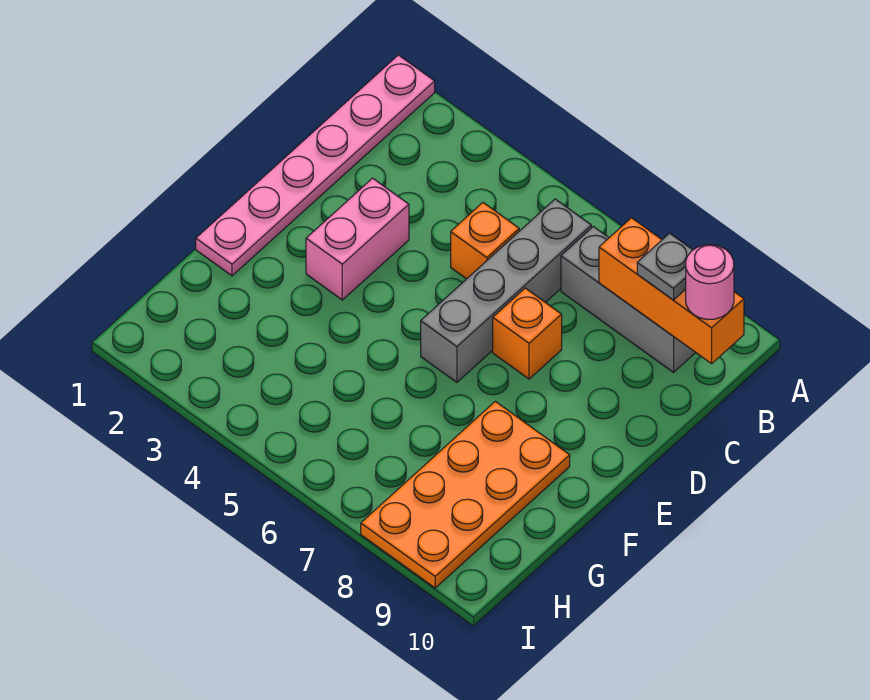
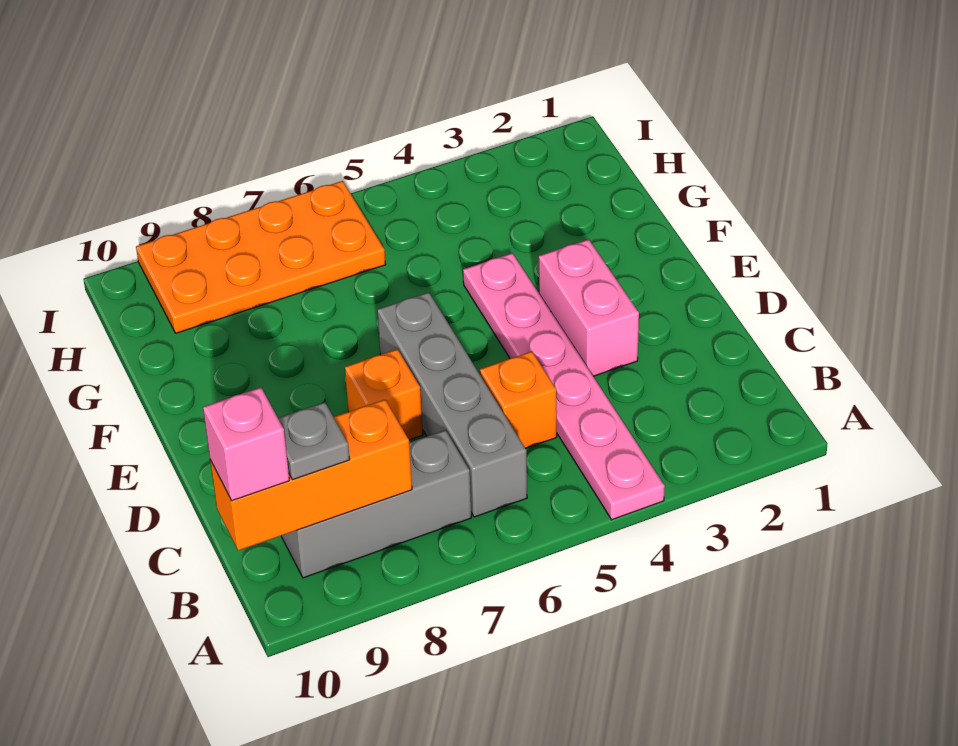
pink plate A1:F1 level 1 -> pink plate A4:F4 level 1
pink round brick B10 level 3 -> pink brick B10 level 3
orange plate F8:I9 level 1 -> orange plate H6:I9 level 1

